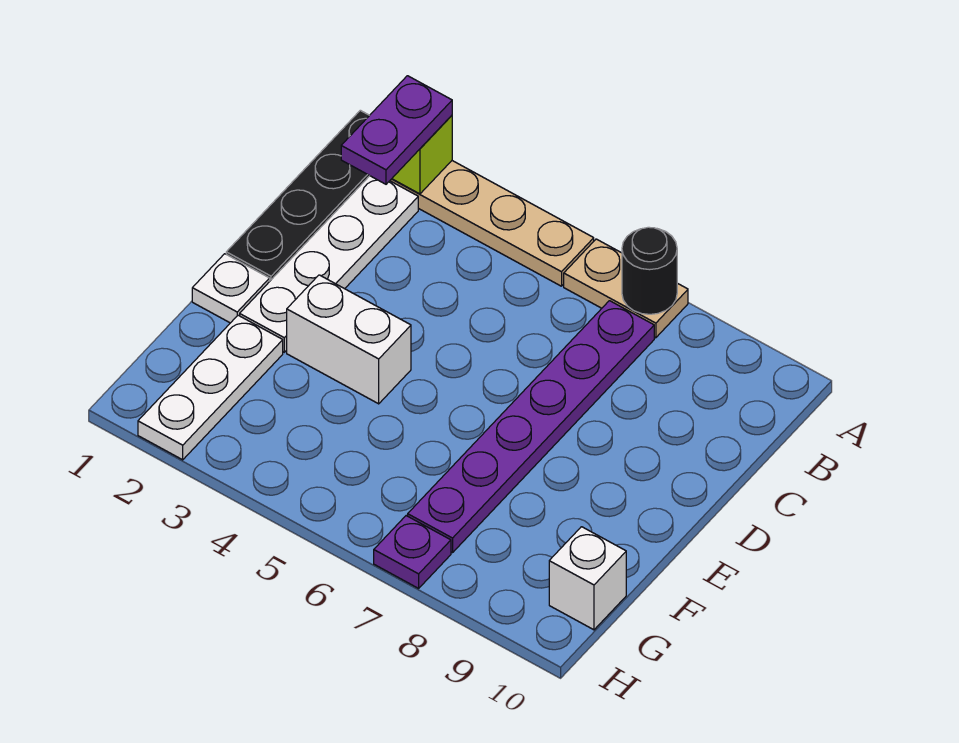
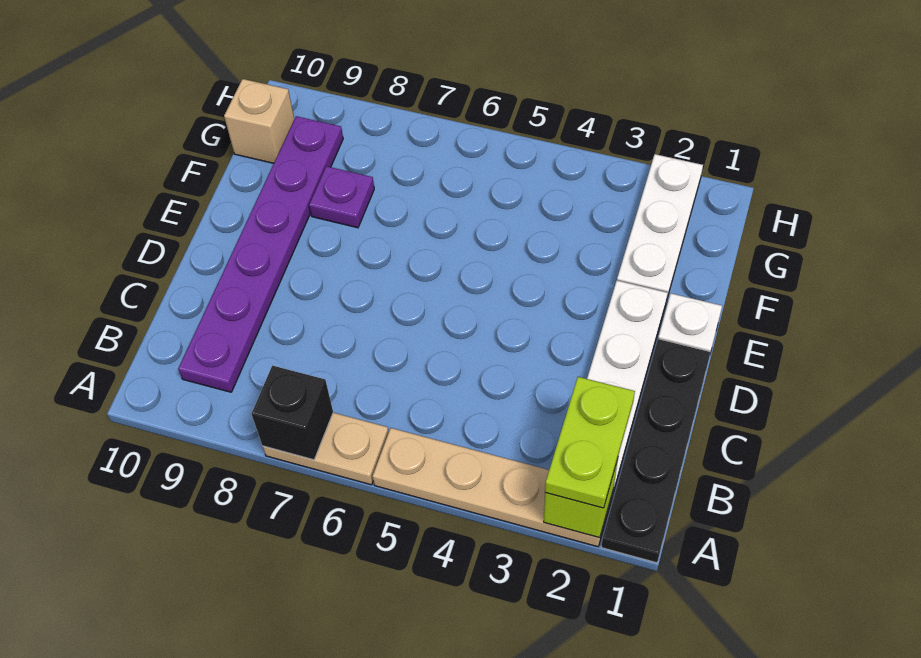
purple plate A2:B2 level 3 -> lime plate A2:B2 level 3
black round brick A7 level 2 -> black brick A7 level 2
purple plate B7:G7 level 1 -> purple plate B9:G9 level 1
white brick E3:E4 level 1 -> none
white brick G10 level 1 -> tan brick G10 level 1
purple plate H7 level 1 -> purple plate F8 level 1

